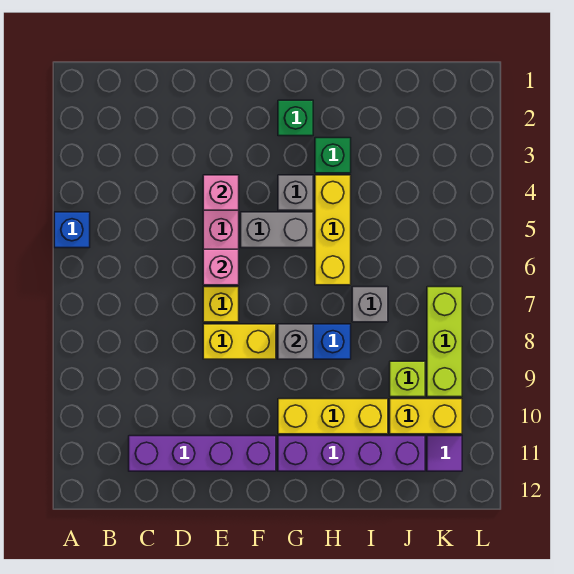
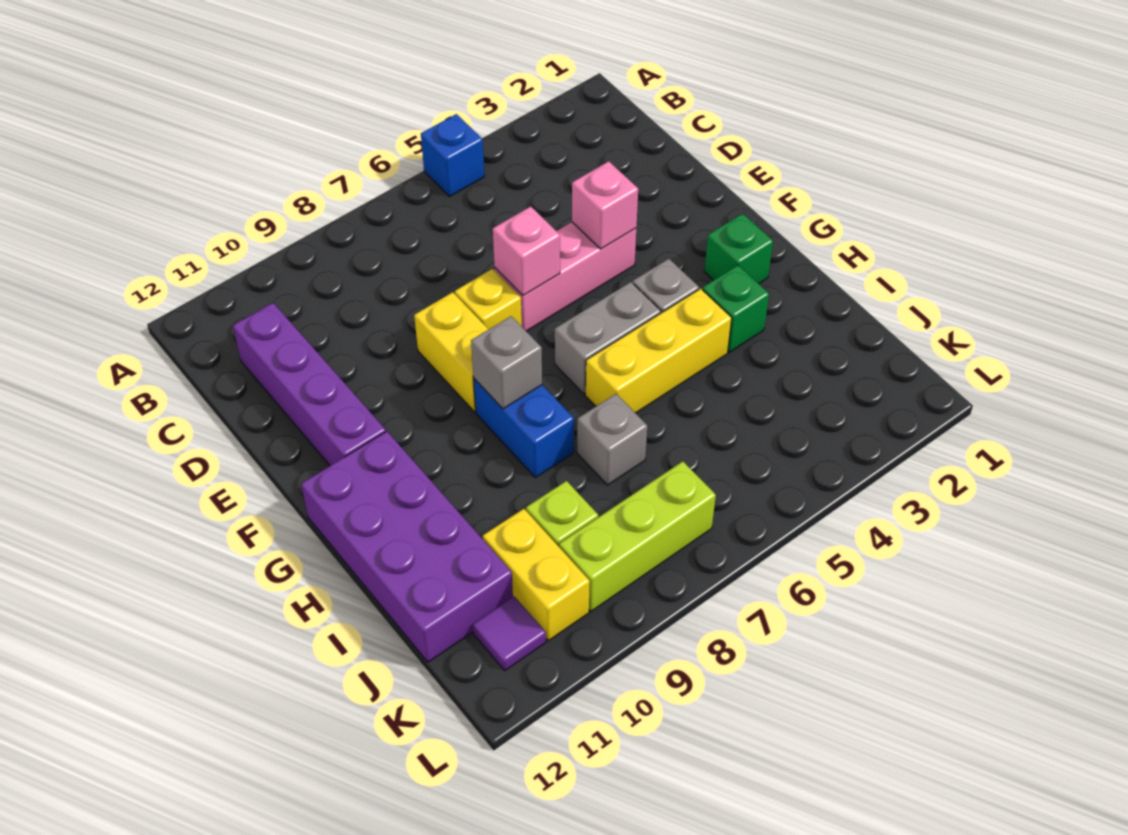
grey brick F5:G5 level 1 -> grey brick G5:G6 level 1
yellow brick G10:I10 level 1 -> none
purple brick G11:J11 level 1 -> purple brick G11:J12 level 1

